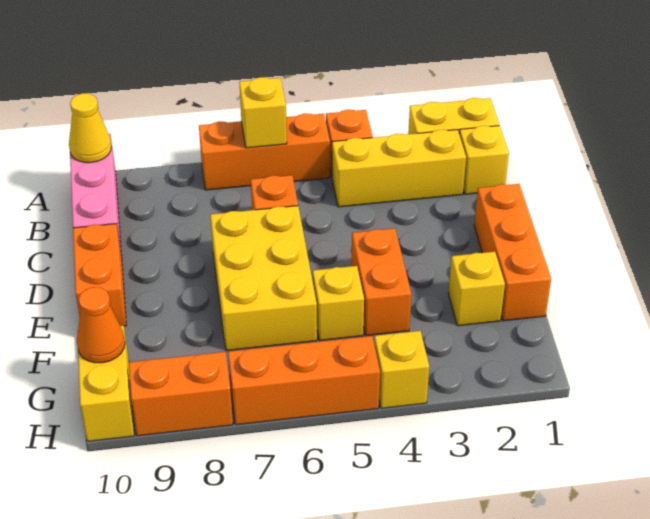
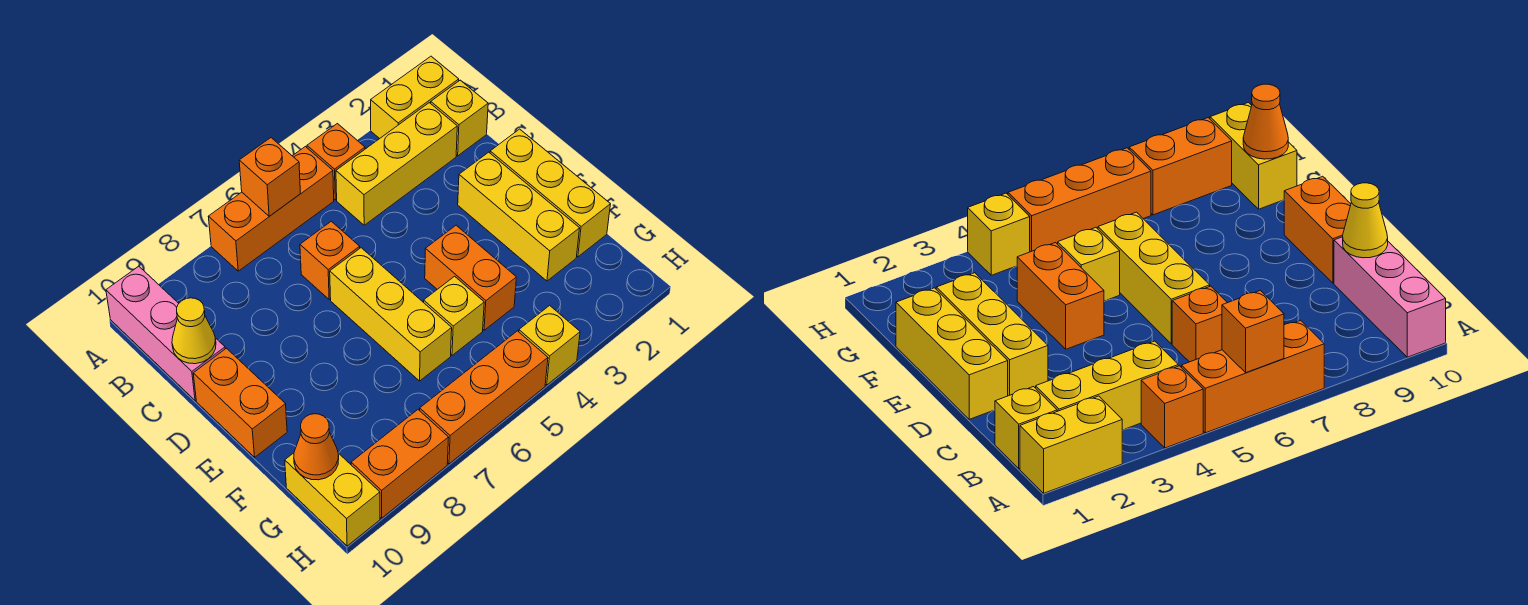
yellow brick A6 level 2 -> orange brick A6 level 2
yellow cone A10 level 2 -> yellow cone C10 level 2
orange brick D1:F1 level 1 -> yellow brick D1:F1 level 1
yellow brick D6:F7 level 1 -> yellow brick D6:F6 level 1
yellow brick F2 level 1 -> yellow brick D2:F2 level 1

